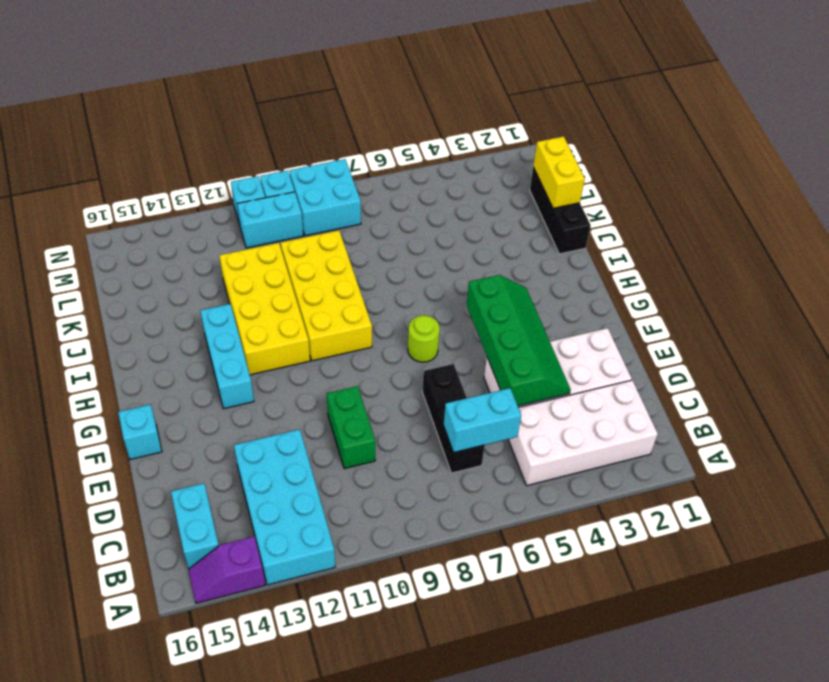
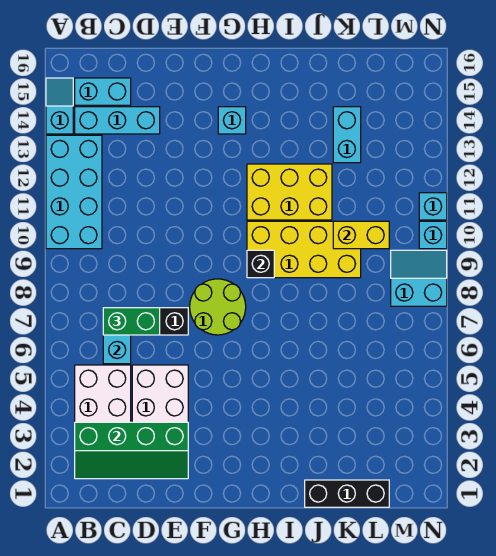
cyan brick A12:D13 level 1 -> cyan brick A10:B13 level 1
purple slope A14:A15 level 1 top 14 -> cyan slope A14:A15 level 1 top 14
green slope D4:G5 level 2 top 5 -> green slope B2:E3 level 2 top 3
green brick D10:E10 level 1 -> green brick C7:D7 level 3
cyan brick F16 level 1 -> cyan brick G14 level 1
lime round brick G7 level 1 -> lime round brick F7:G8 level 1
cyan brick G13:I13 level 1 -> cyan brick B14:D14 level 1
none -> black brick H9 level 2
yellow brick H11:K12 level 1 -> yellow brick H11:J12 level 1
yellow brick K1:L1 level 2 -> yellow brick K10:L10 level 2
cyan brick M8:N9 level 1 -> cyan slope M8:N9 level 1 top 8
cyan brick M10:M11 level 1 -> cyan brick K13:K14 level 1

